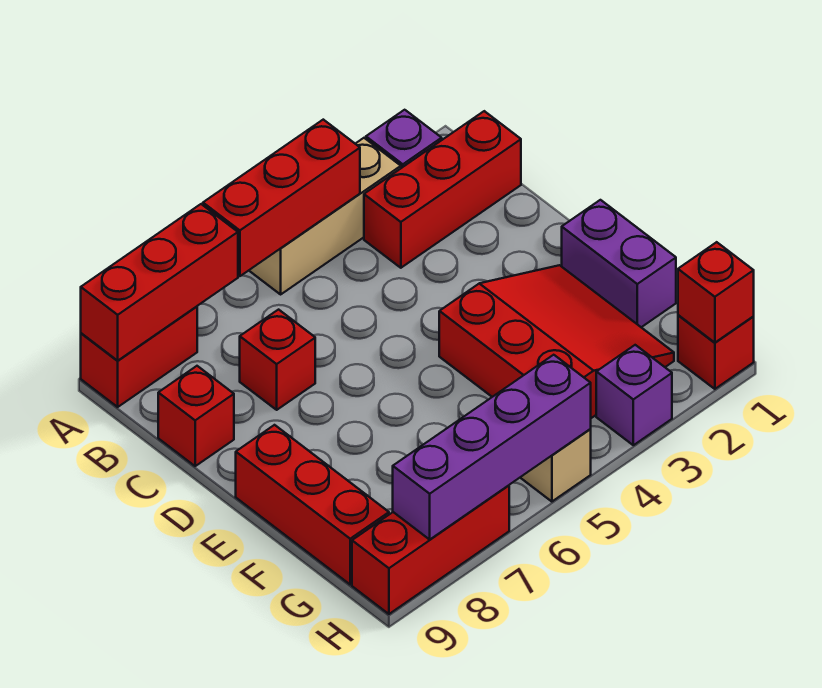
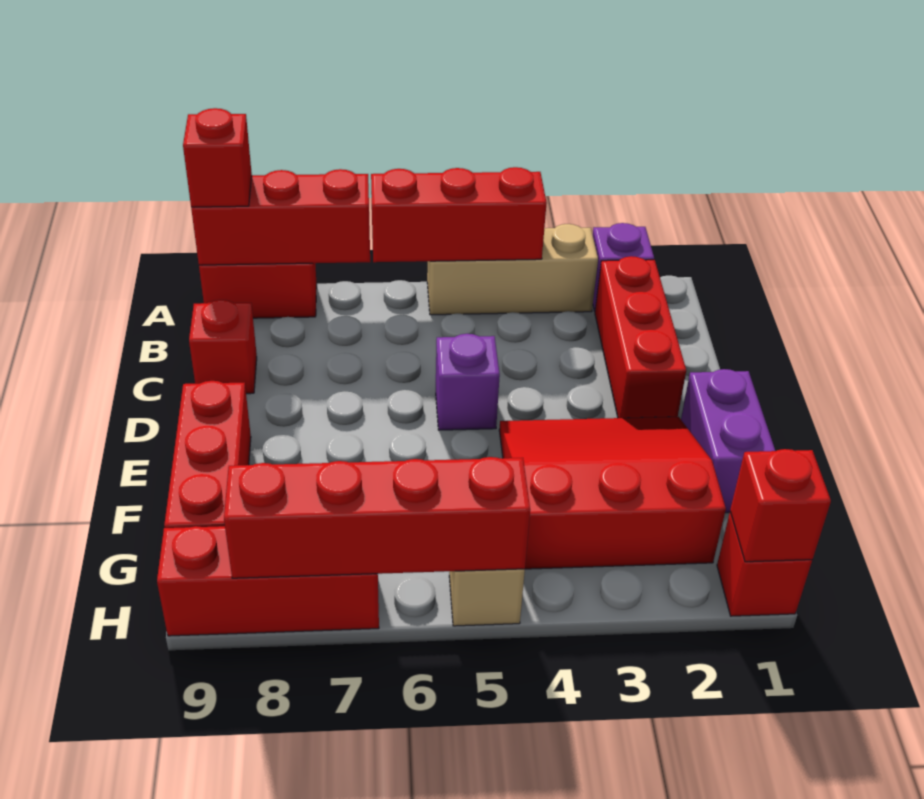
red brick B1:B3 level 1 -> red brick B2:D2 level 1
red brick C7 level 1 -> red brick A9 level 3
red slope E2:G4 level 1 top 4 -> red slope E2:G4 level 1 top G
purple brick H3 level 1 -> purple brick D5 level 1
purple brick H5:H8 level 2 -> red brick H5:H8 level 2

